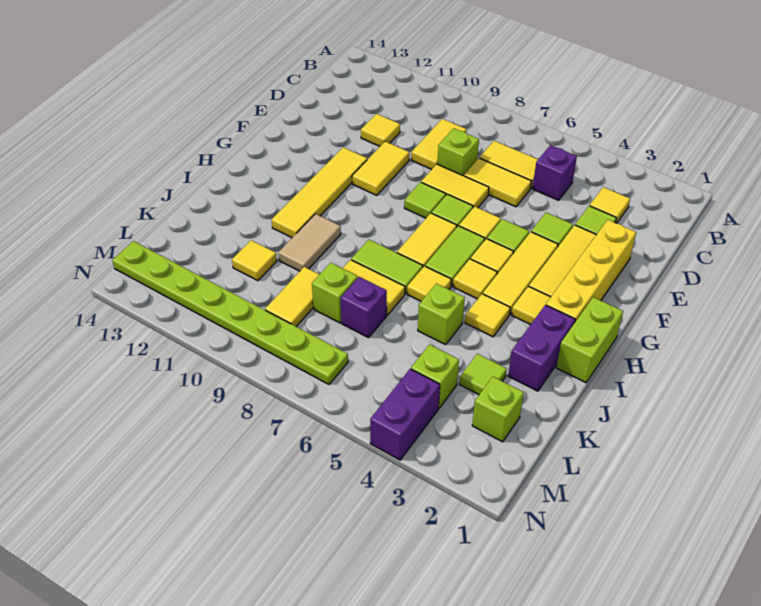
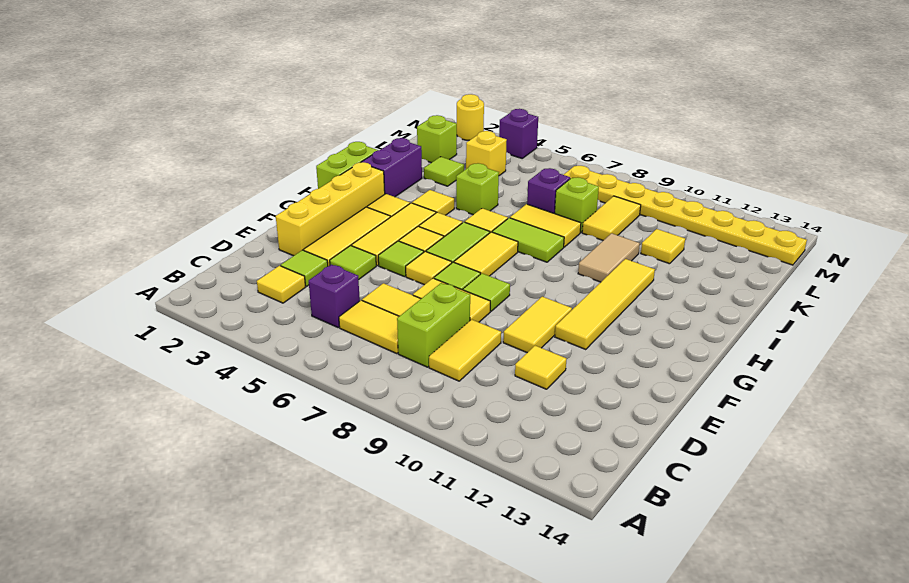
lime brick D8 level 1 -> lime brick C8:D8 level 1
lime brick L4 level 1 -> yellow brick L4 level 1
purple brick M4:N4 level 1 -> purple brick N4 level 1
lime plate M7:M14 level 1 -> yellow plate M7:M14 level 1
none -> yellow round brick N2 level 1

